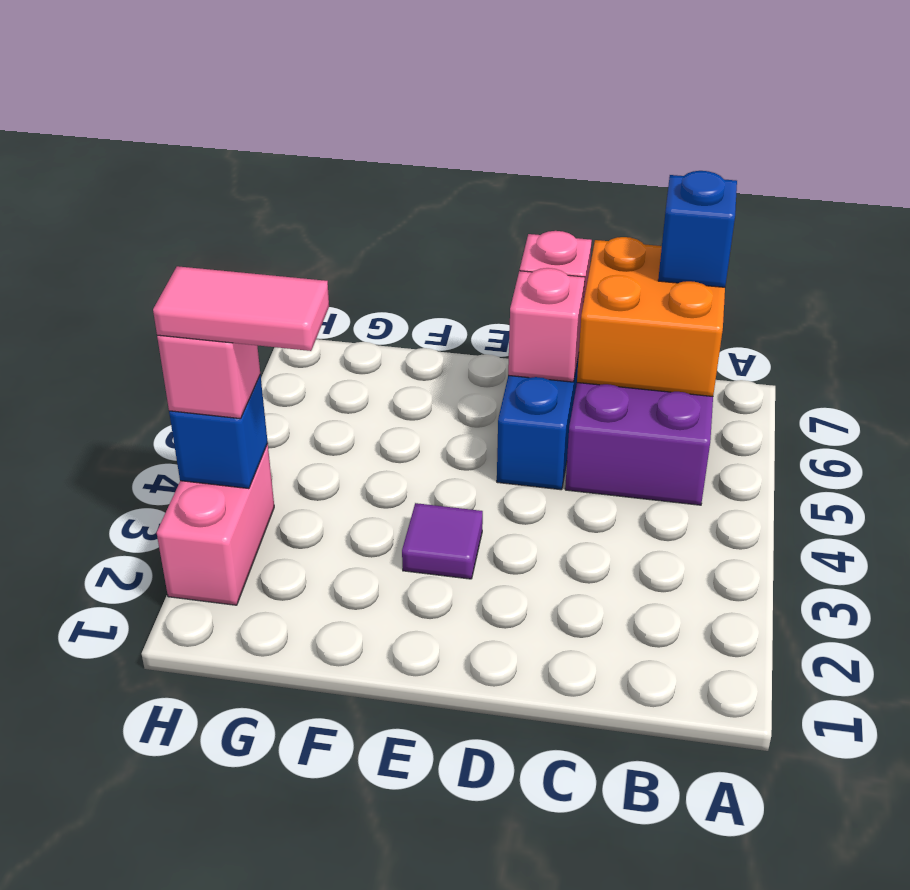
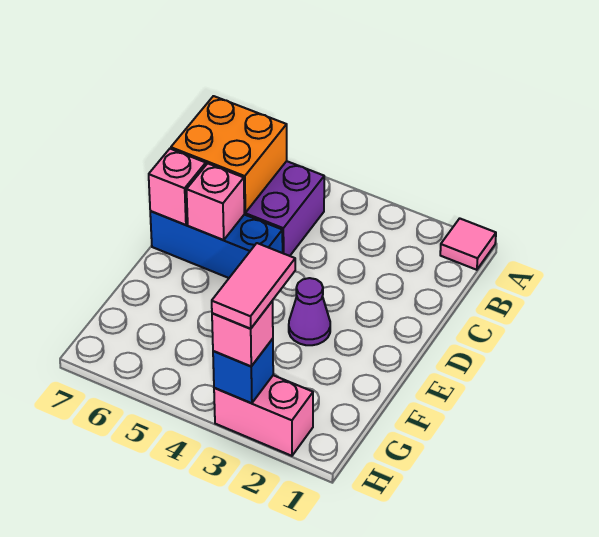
none -> pink tile A1 level 1
blue brick B7 level 3 -> none
purple tile E3 level 1 -> purple cone E3 level 1

